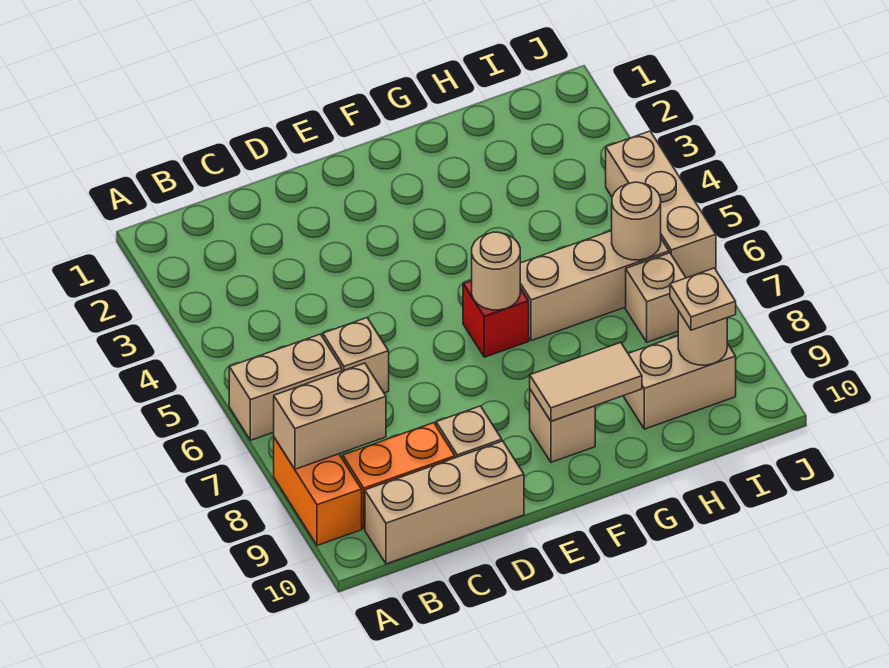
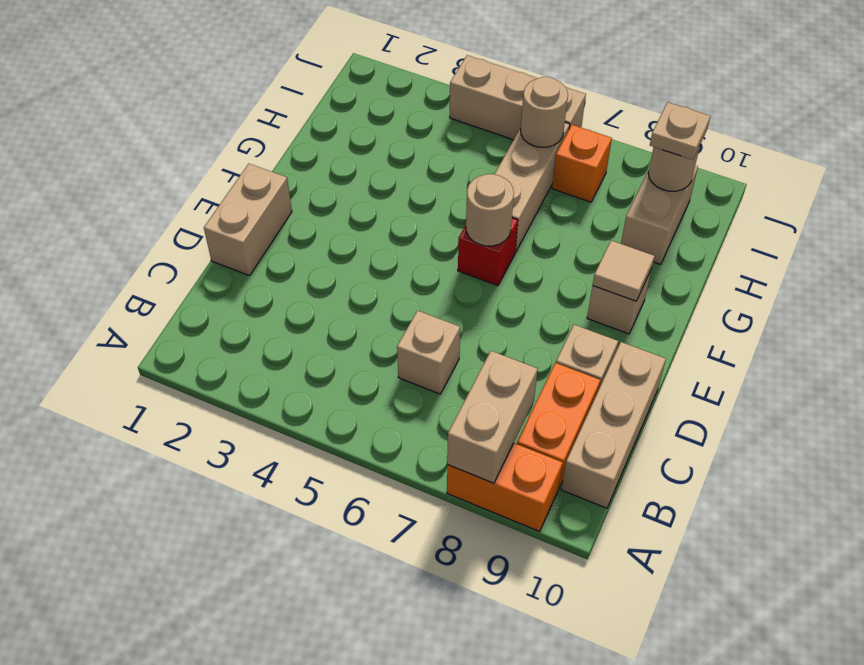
tan brick A6:B6 level 1 -> tan brick D1:E1 level 1
tan tile F9:G9 level 2 -> tan tile F9 level 2
tan brick I7 level 1 -> orange brick I7 level 1

